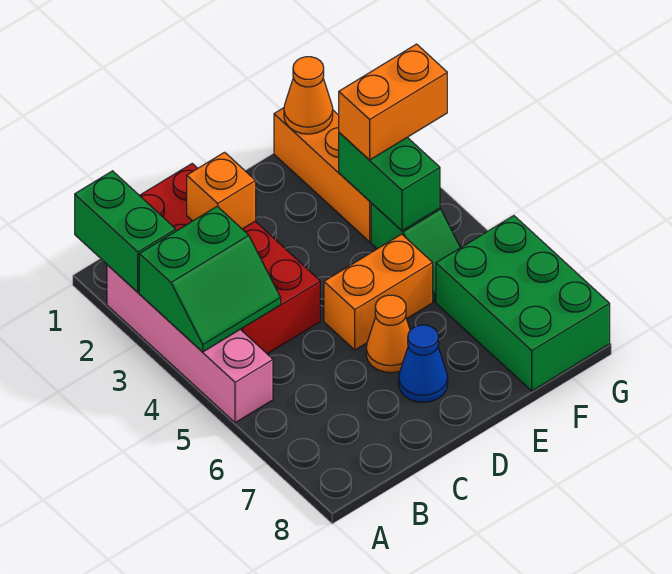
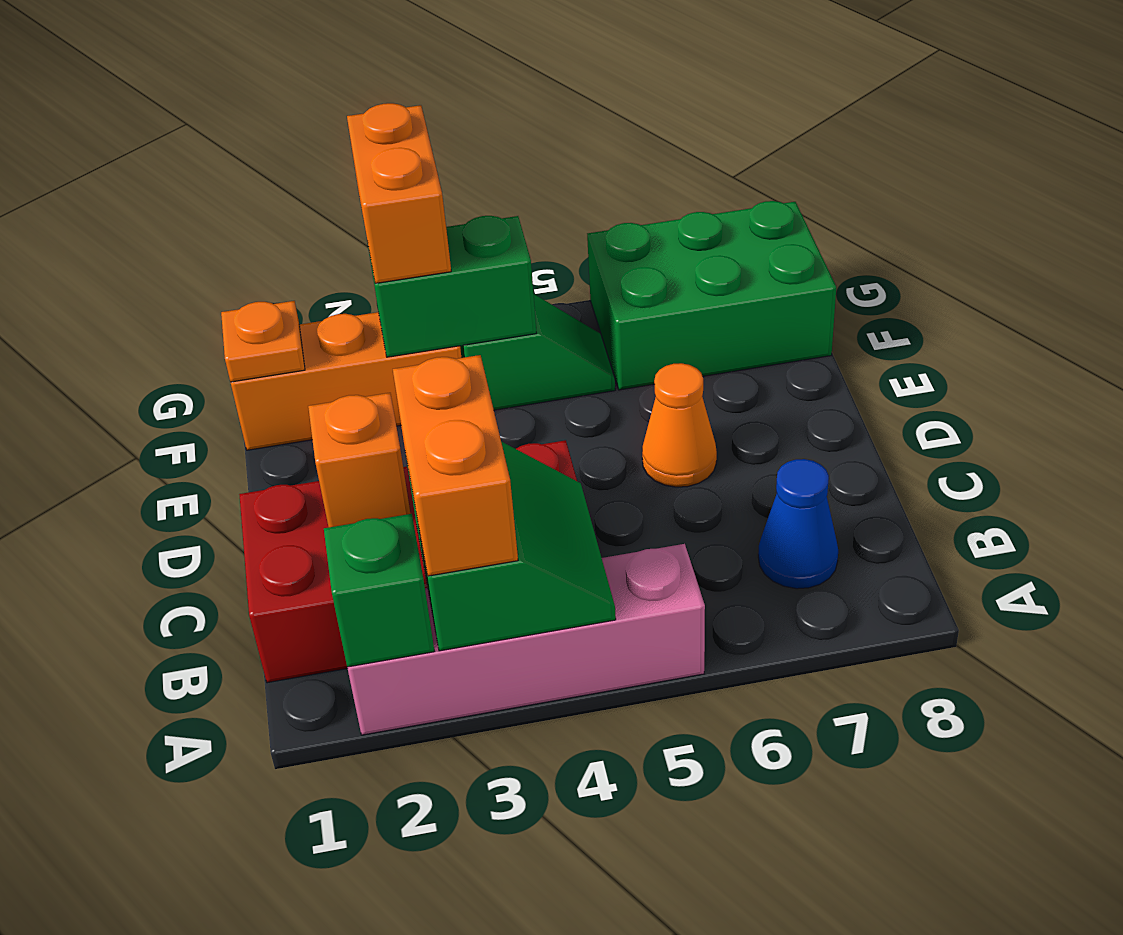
green brick A1:A2 level 2 -> green brick A2 level 2
orange brick D5:E5 level 1 -> orange brick A3:B3 level 3
blue cone D7 level 1 -> blue cone B7 level 1
orange cone F1 level 2 -> orange plate F1 level 2

